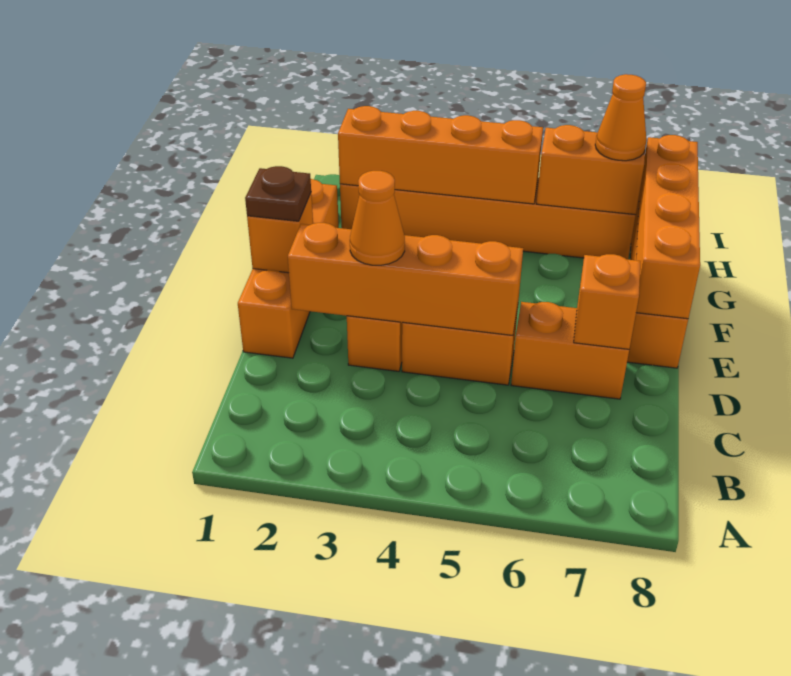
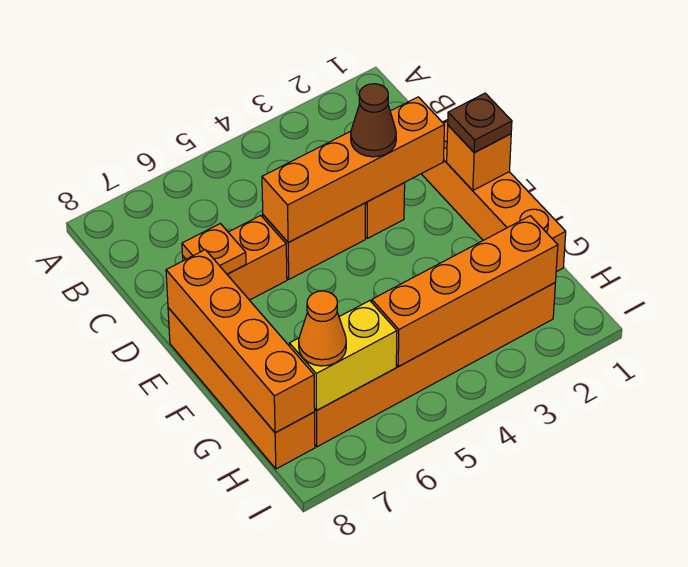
orange cone D3 level 3 -> brown cone D3 level 3
orange brick D7 level 2 -> orange plate D7 level 2
orange brick H6:H7 level 2 -> yellow brick H6:H7 level 2

